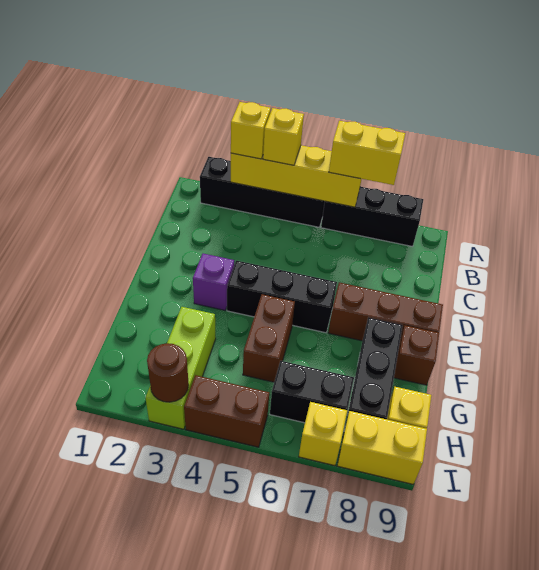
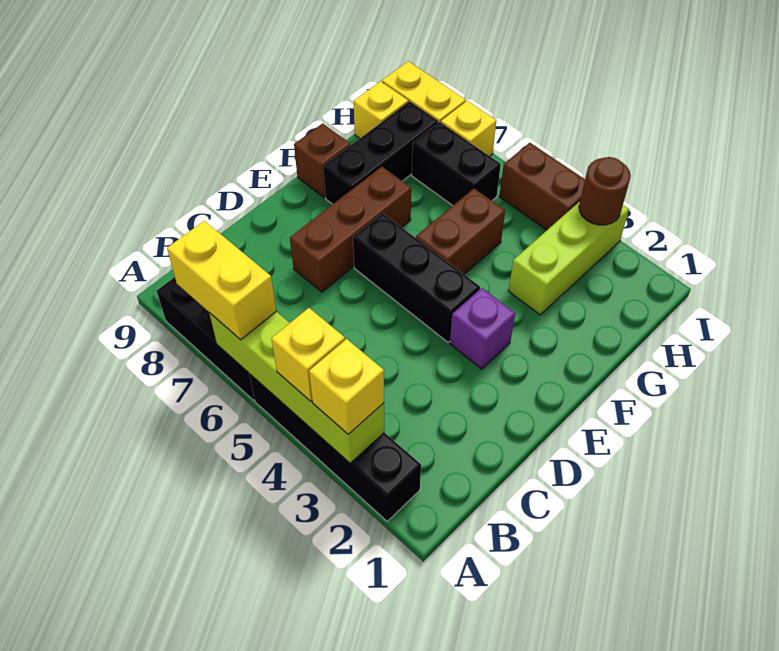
yellow brick A3:A6 level 2 -> lime brick A3:A6 level 2
brown brick E7:E9 level 1 -> brown brick D7:F7 level 1

